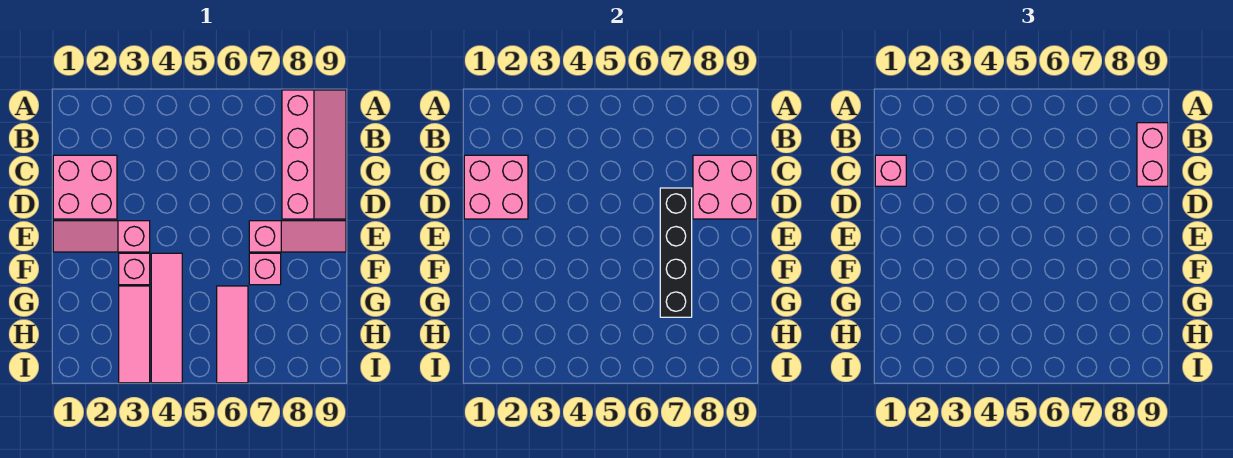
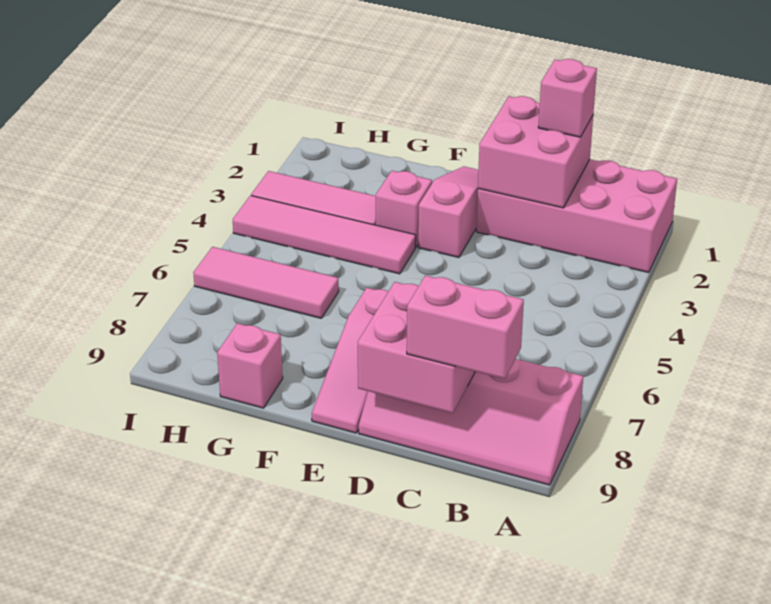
pink brick C1:D2 level 1 -> pink brick A1:D2 level 1
black brick D7:G7 level 2 -> none
pink brick F7 level 1 -> pink brick G9 level 1

